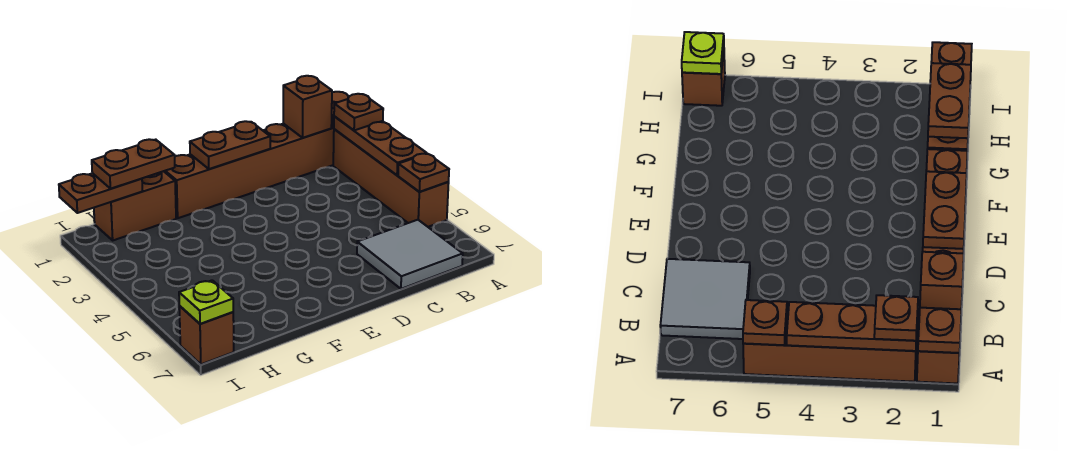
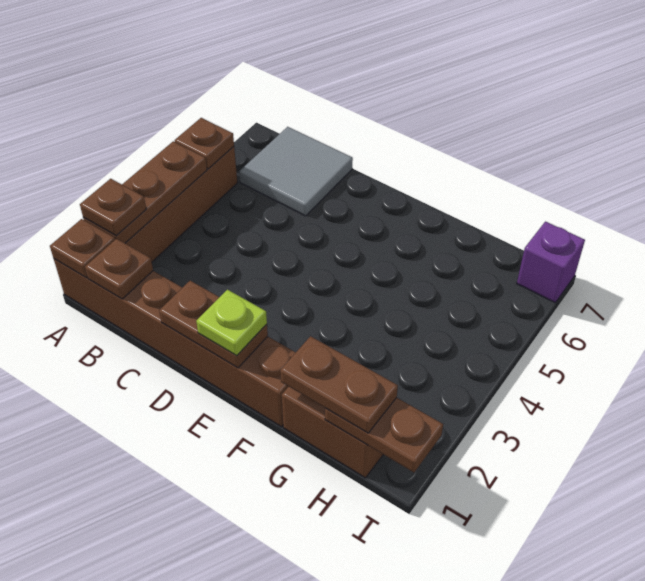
brown brick B1 level 2 -> brown plate B1 level 2
brown brick I7 level 1 -> purple brick I7 level 1
lime plate I7 level 2 -> lime plate E1 level 3

